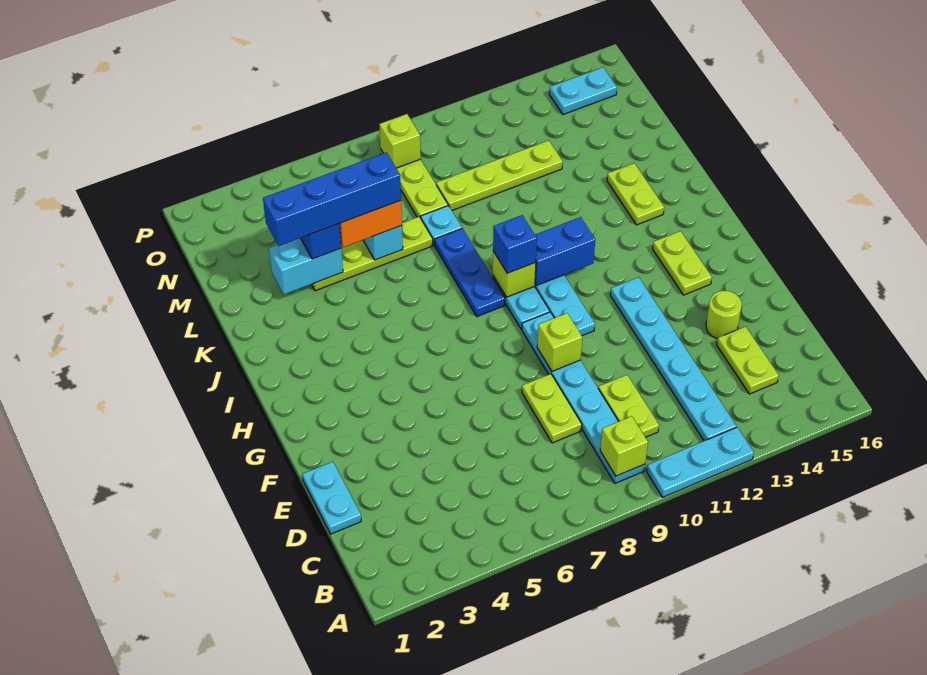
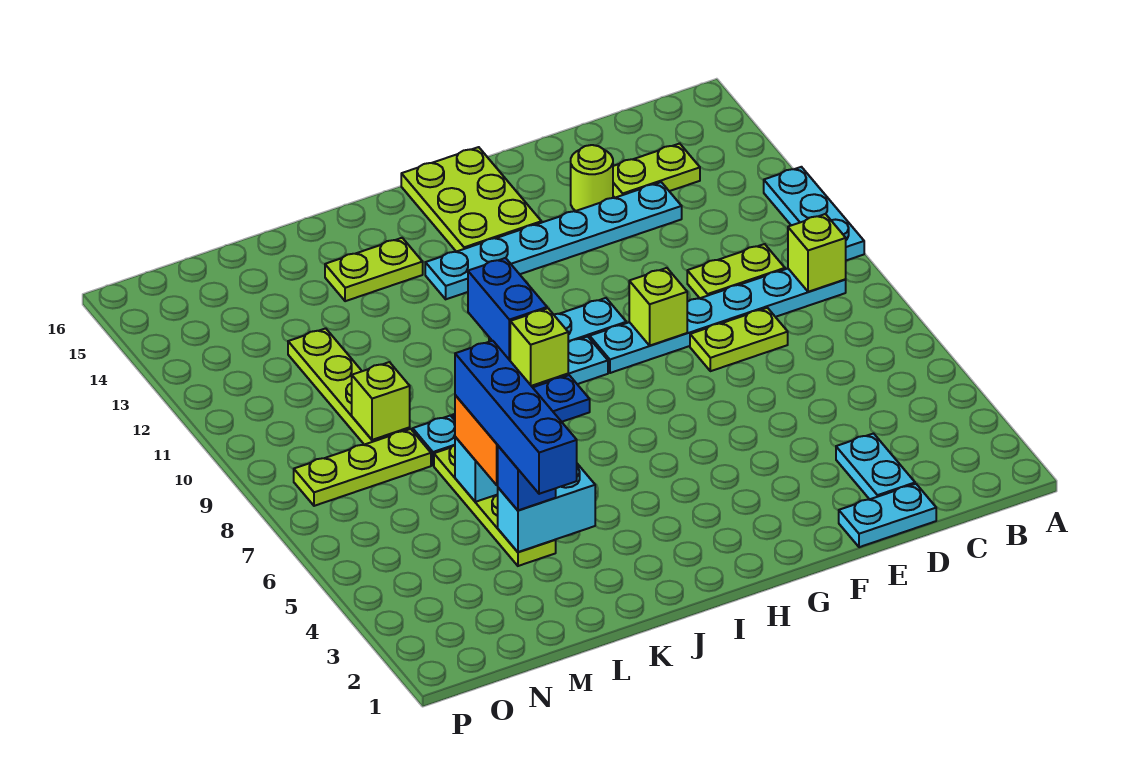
cyan plate B12:G12 level 1 -> cyan plate D13:I13 level 1
lime plate G14:H14 level 1 -> lime plate G14:H16 level 1
blue brick I9 level 3 -> none
cyan brick L3:L4 level 2 -> cyan brick K4:L4 level 2
lime brick O8 level 2 -> lime brick M9 level 2
cyan plate O14:O15 level 1 -> cyan plate D2:D3 level 1

